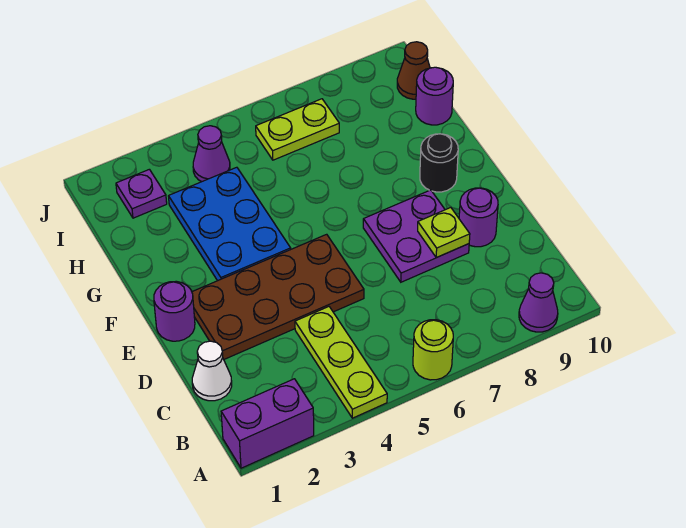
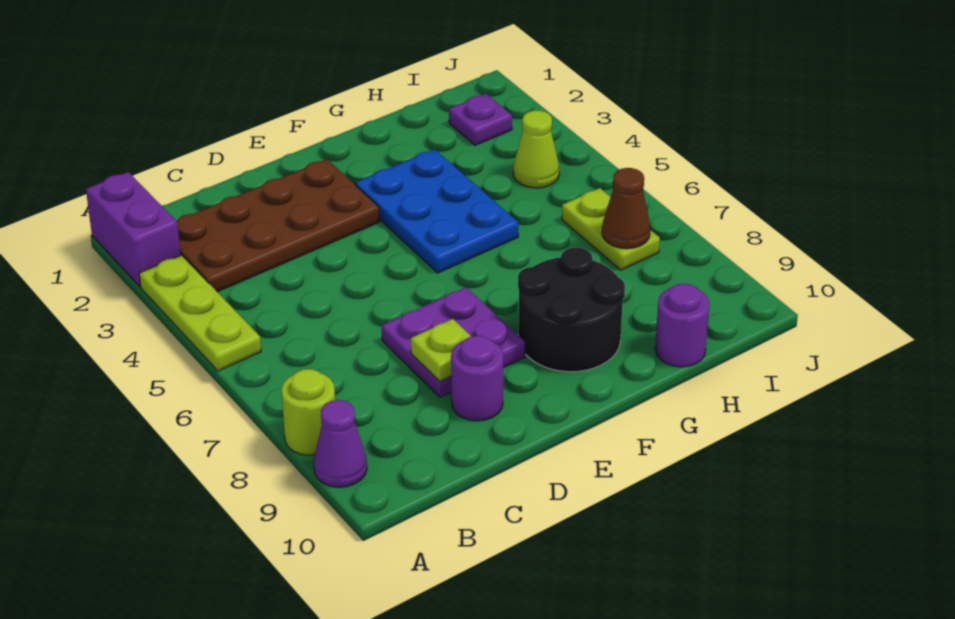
lime plate A4:C4 level 1 -> lime plate A3:A5 level 1
lime round brick A6 level 1 -> lime round brick A8 level 1
white cone C1 level 1 -> none
brown plate D2:E5 level 1 -> brown plate B2:E3 level 1
purple round brick E1 level 1 -> none
blue plate F3:H4 level 1 -> blue plate F3:G5 level 1
black round brick F9 level 1 -> black round brick F8:G9 level 1
purple cone I4 level 1 -> lime cone I4 level 1
brown cone I10 level 1 -> brown cone I7 level 2

